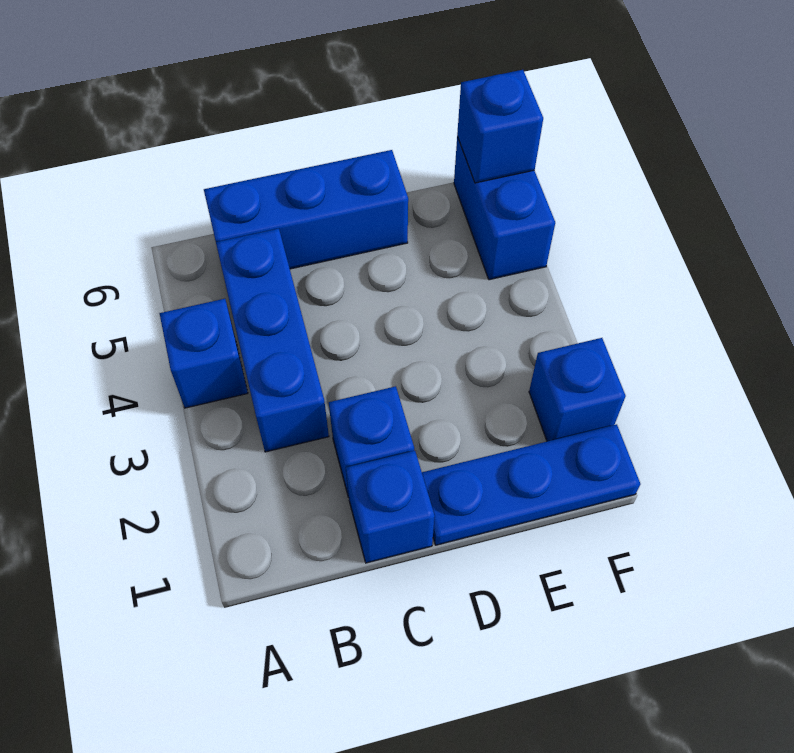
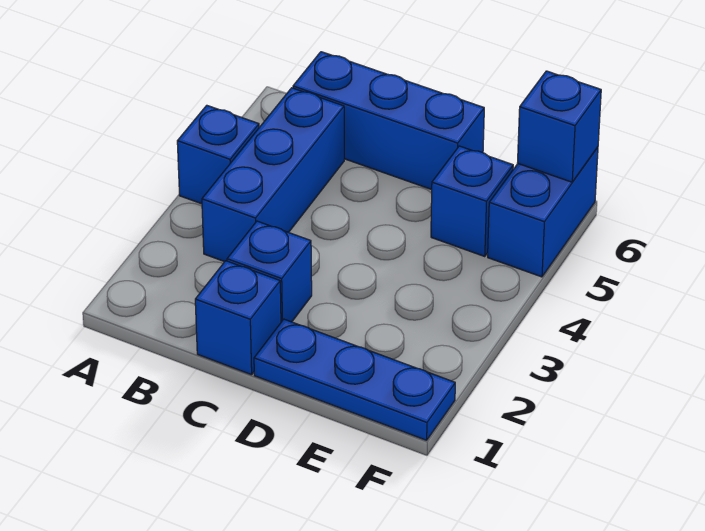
blue brick F2 level 1 -> blue brick E5 level 1

